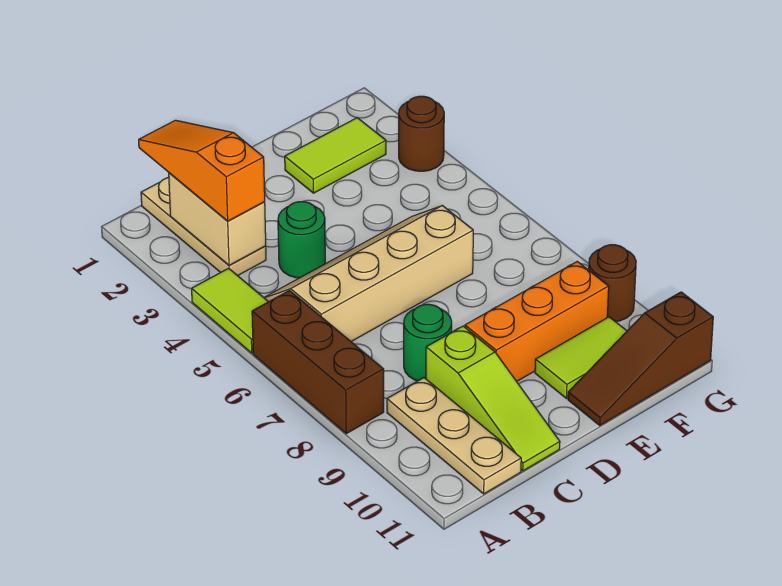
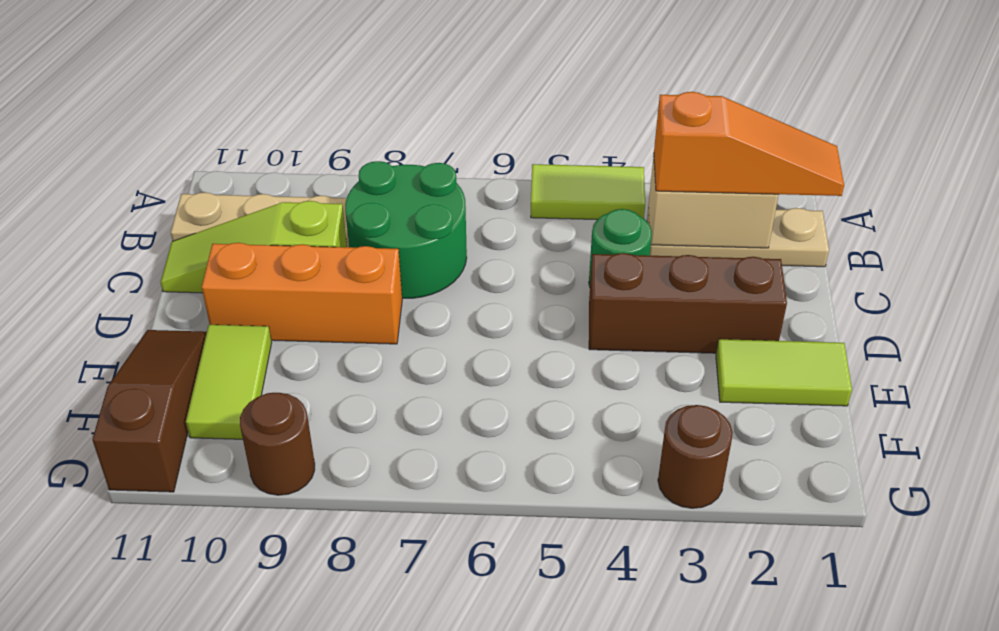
brown brick A6:A8 level 1 -> brown brick D2:D4 level 1
tan slope B5:E6 level 1 top 6 -> none
green round brick C8 level 1 -> green round brick B7:C8 level 1
orange brick D9:F9 level 1 -> orange brick D8:D10 level 1
lime tile E2:F2 level 1 -> lime tile E1:E2 level 1

